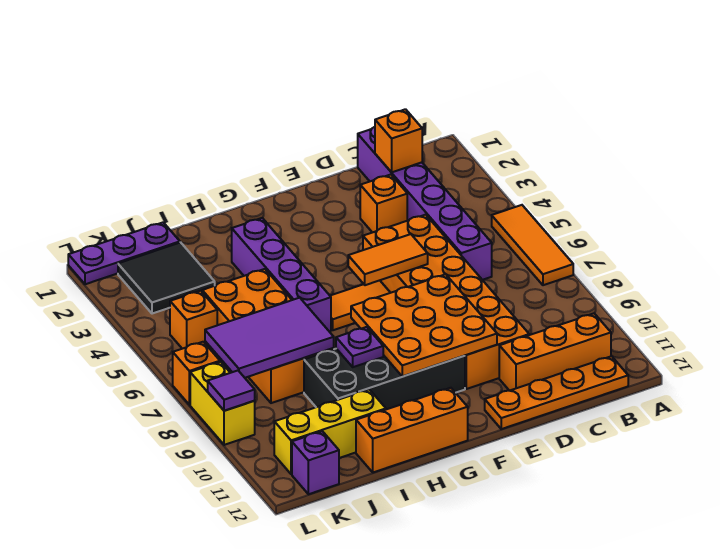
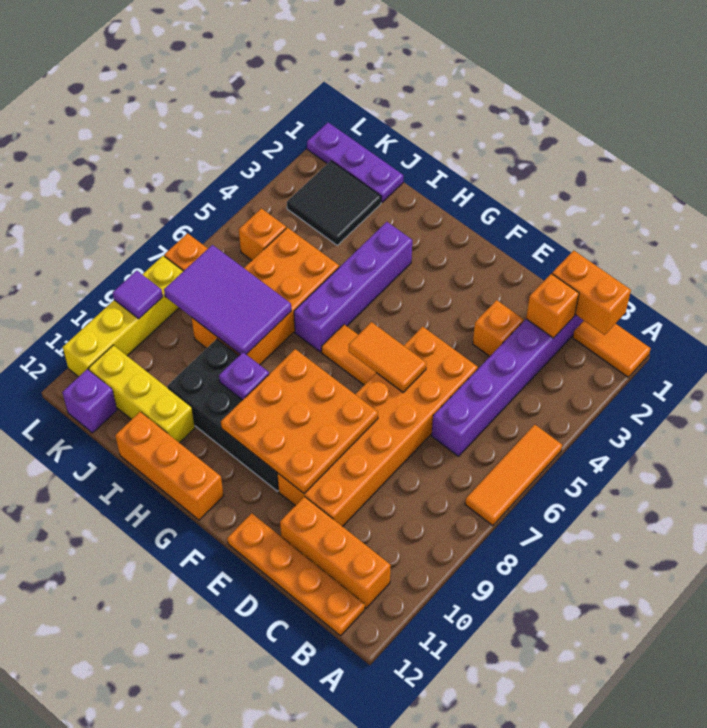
none -> orange tile A1:B1 level 1
none -> orange brick B1:C1 level 2
yellow brick L8:L9 level 1 -> yellow brick L8:L11 level 1

